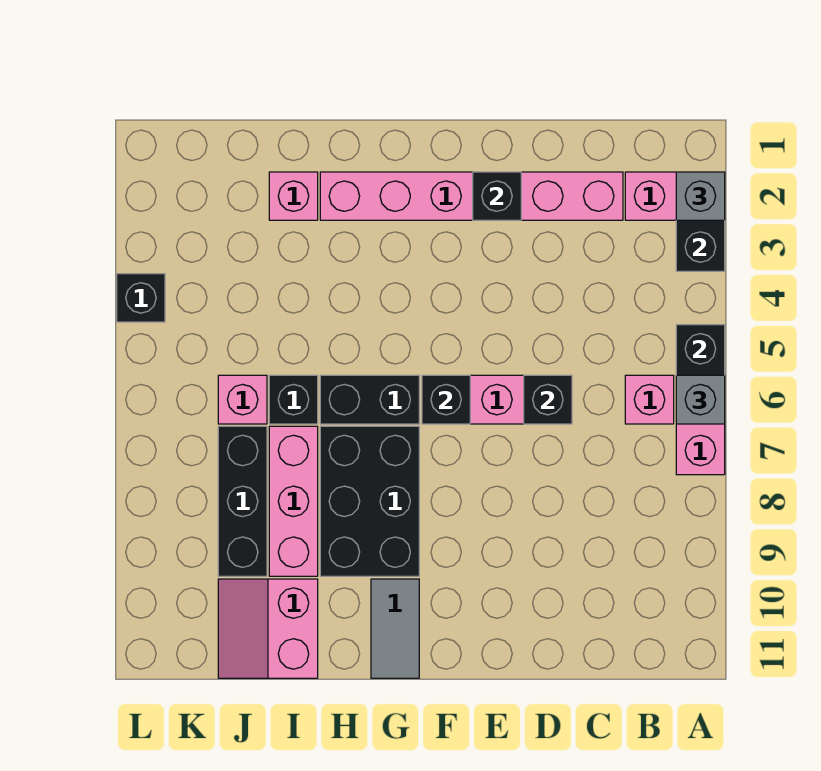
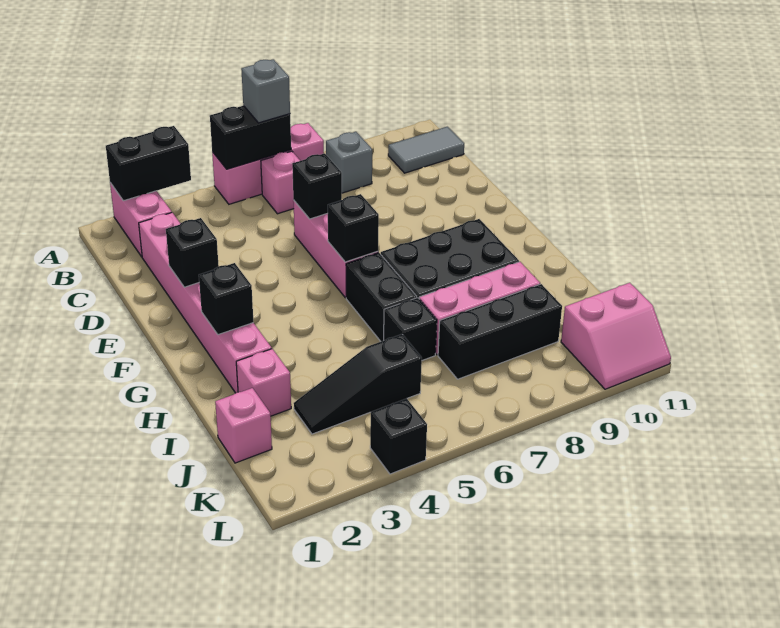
grey brick A2 level 3 -> grey brick B8 level 1
none -> black brick G2 level 2
grey tile G10:G11 level 1 -> grey tile B10:B11 level 1
pink slope I10:J11 level 1 top I -> pink slope K10:L11 level 1 top K
none -> black slope J3:J5 level 1 top 5
pink brick J6 level 1 -> pink brick J1 level 1

